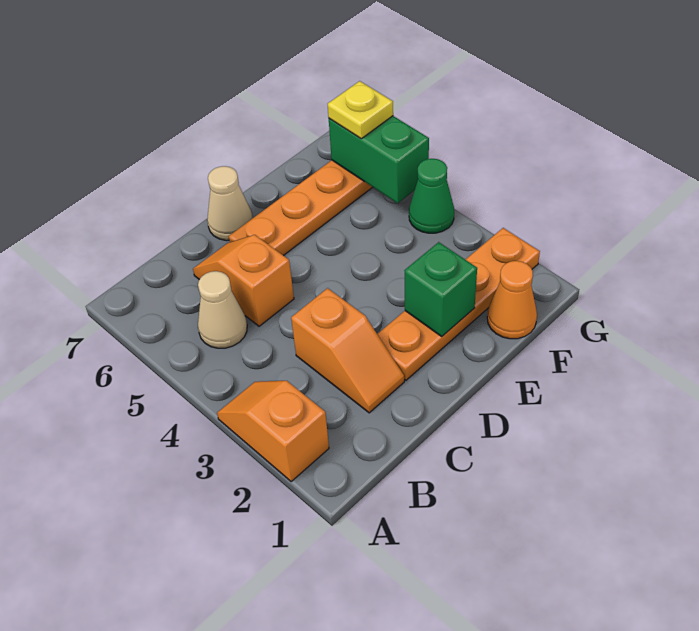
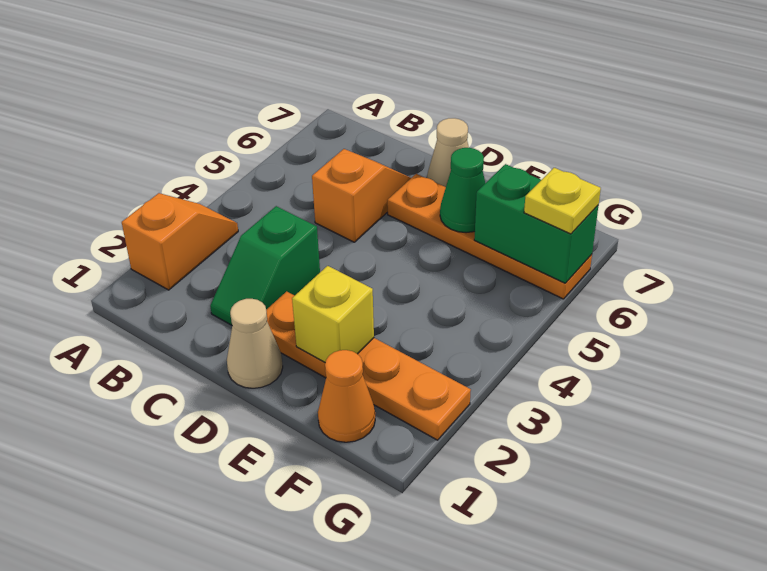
tan cone B5 level 1 -> tan cone D1 level 1
orange slope C2:C3 level 1 top 3 -> green slope C2:C3 level 1 top 3
green brick E2 level 2 -> yellow brick E2 level 2
green cone G4 level 1 -> green cone E6 level 2
green brick G5:G6 level 2 -> green brick F6:G6 level 2

